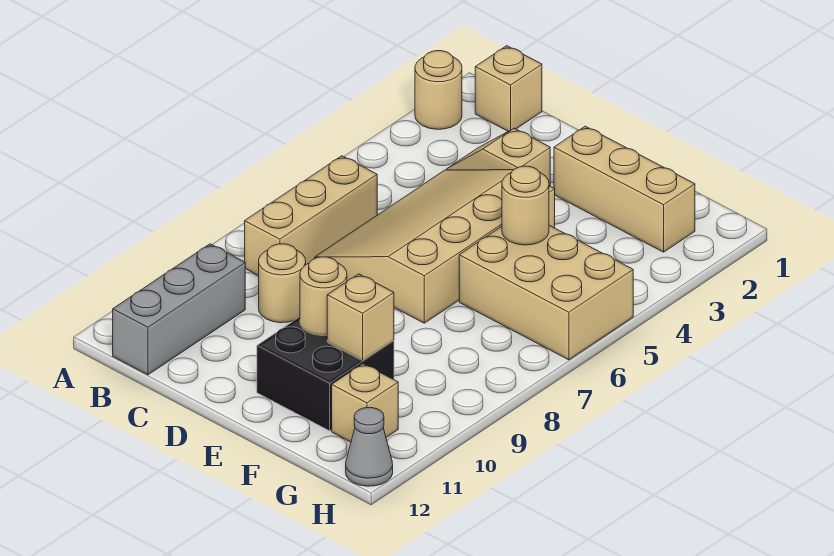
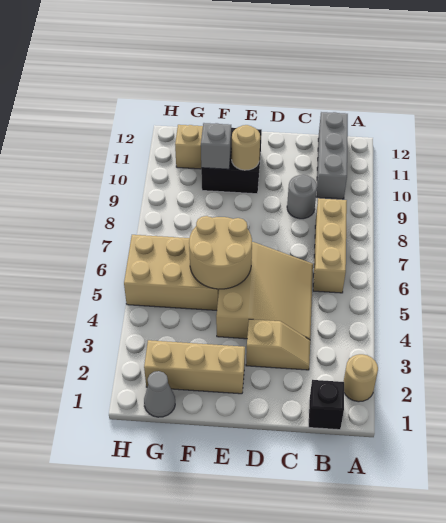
tan brick B1 level 1 -> black brick B1 level 1
tan slope C4:E7 level 1 top E -> tan slope C4:E6 level 1 top E
tan round brick C9 level 1 -> grey round brick C9 level 1
tan round brick F5 level 2 -> tan round brick E5:F6 level 2
tan brick F10 level 2 -> grey brick F10 level 2
grey cone H12 level 1 -> grey cone G1 level 1

